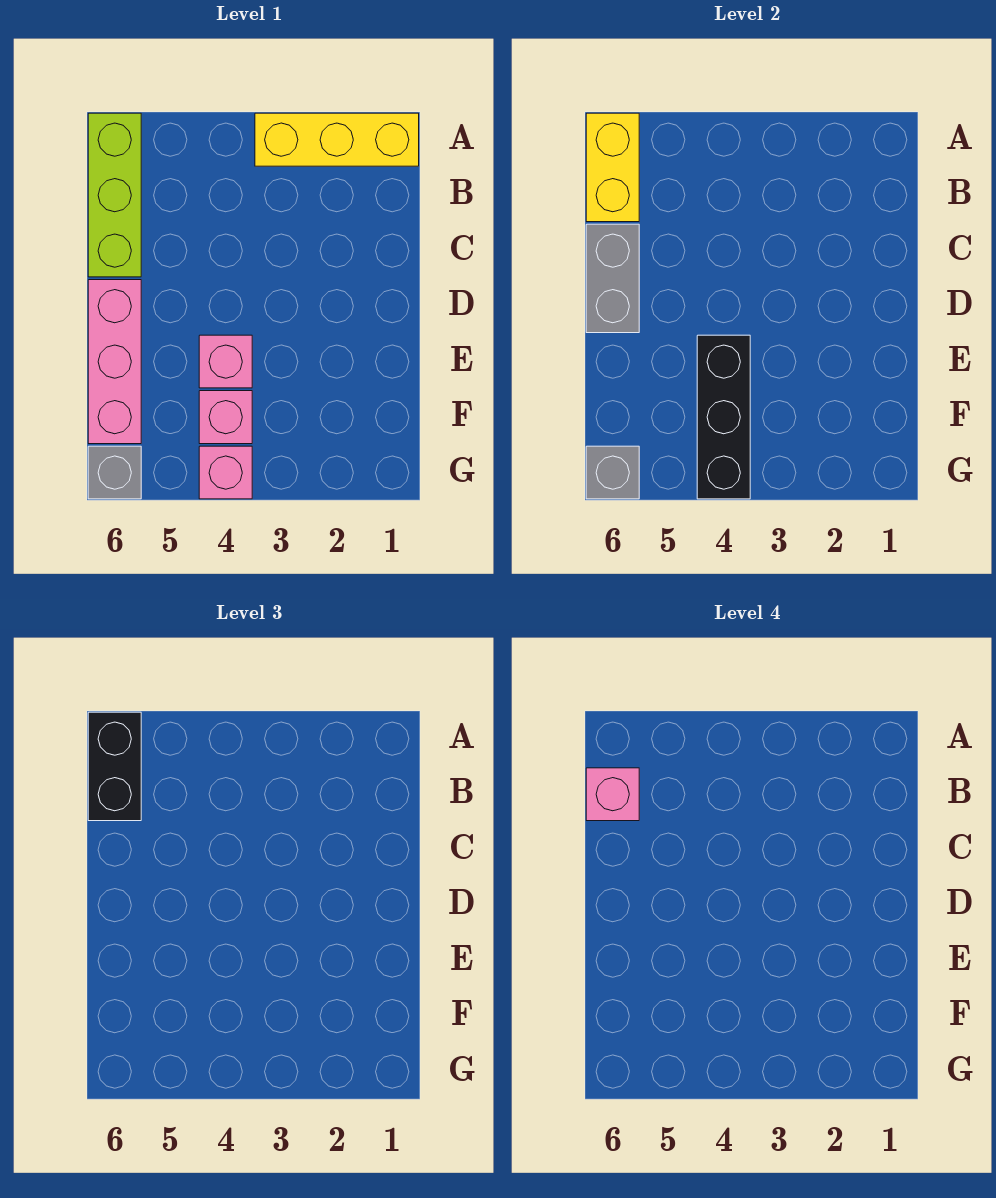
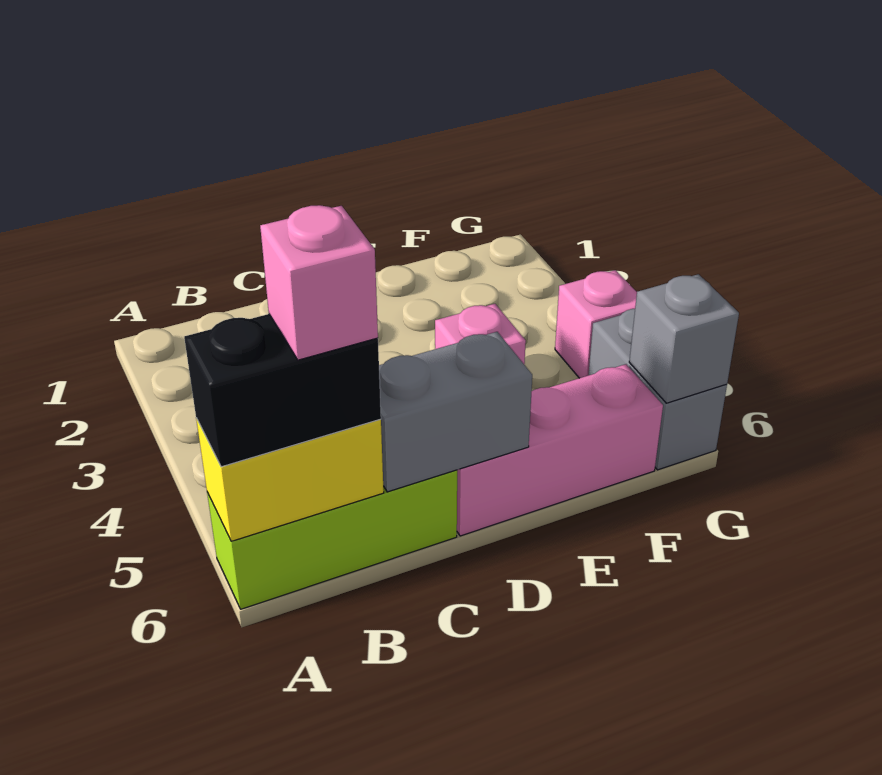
yellow brick A1:A3 level 1 -> none
black brick E4:G4 level 2 -> none
pink brick F4 level 1 -> none
grey brick G6 level 1 -> grey brick G5:G6 level 1

